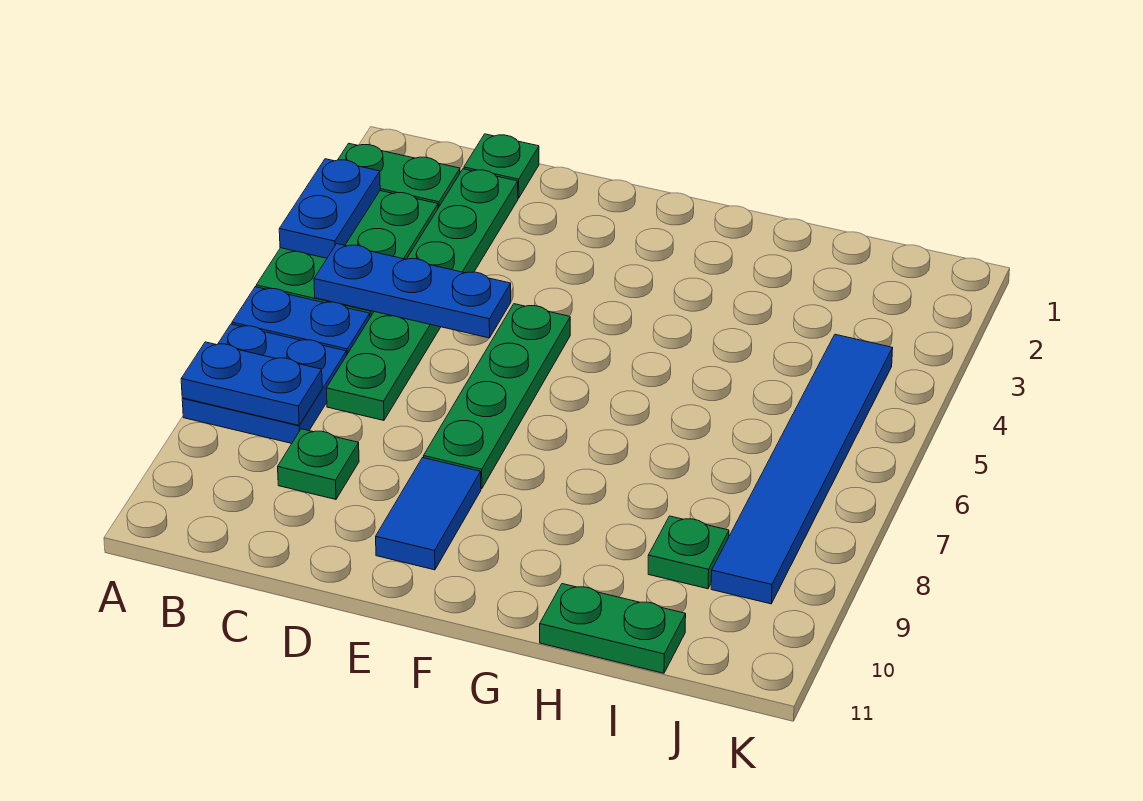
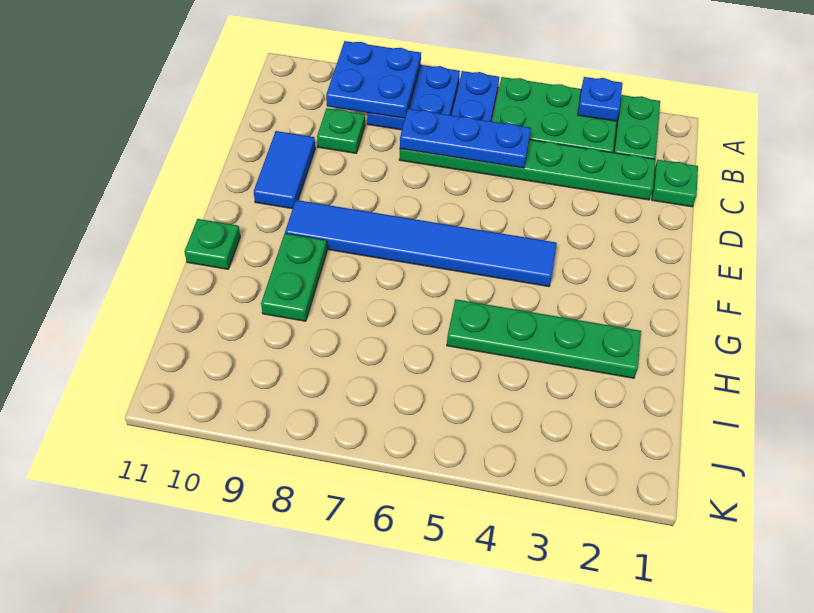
blue plate A3:A4 level 2 -> blue plate A3 level 2
blue plate A8:B8 level 2 -> blue plate A8:B9 level 2
blue plate B5:D5 level 2 -> blue plate C5:C7 level 2
green plate E5:E8 level 1 -> green plate H2:H5 level 1
blue tile E9:E10 level 1 -> blue tile D10:E10 level 1
green plate H11:I11 level 1 -> green plate G9:H9 level 1
green plate I9 level 1 -> green plate G11 level 1
blue tile J4:J9 level 1 -> blue tile F4:F9 level 1

